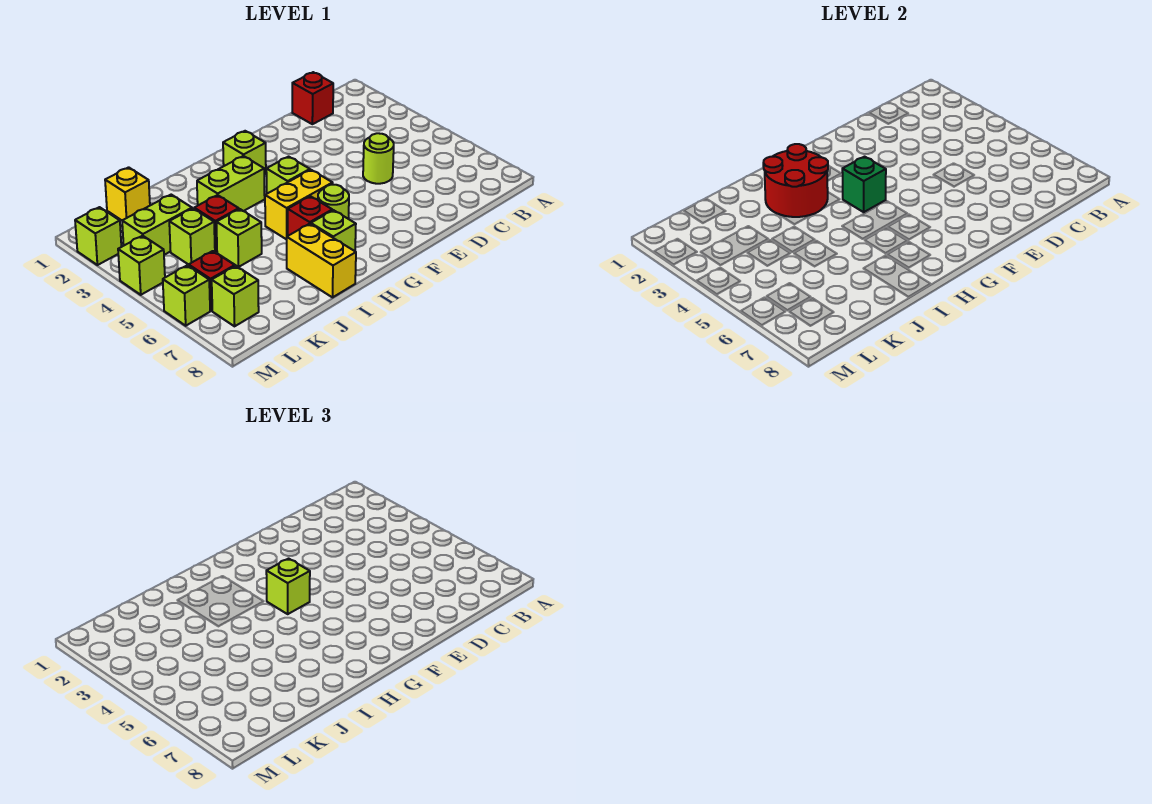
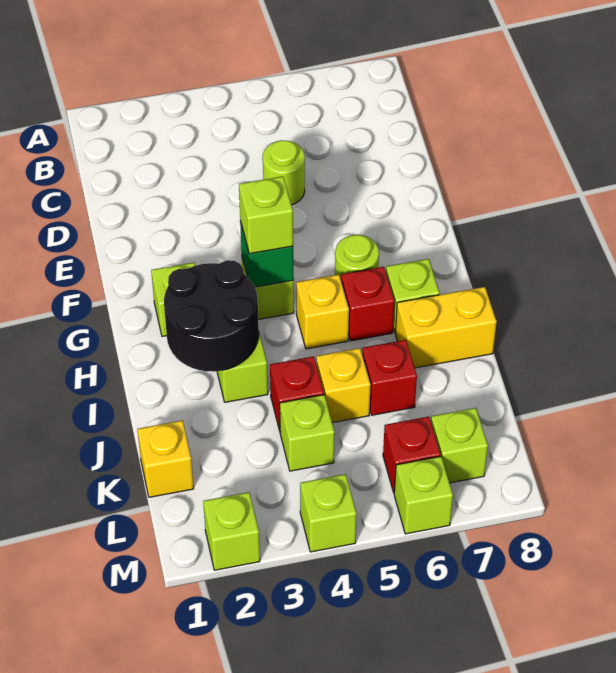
red brick C1 level 1 -> red brick J6 level 1
yellow brick G5:H5 level 1 -> yellow brick H5 level 1
red round brick H2:I3 level 2 -> black round brick H2:I3 level 2
lime brick J5 level 1 -> yellow brick J5 level 1
lime brick K3:L3 level 1 -> none

